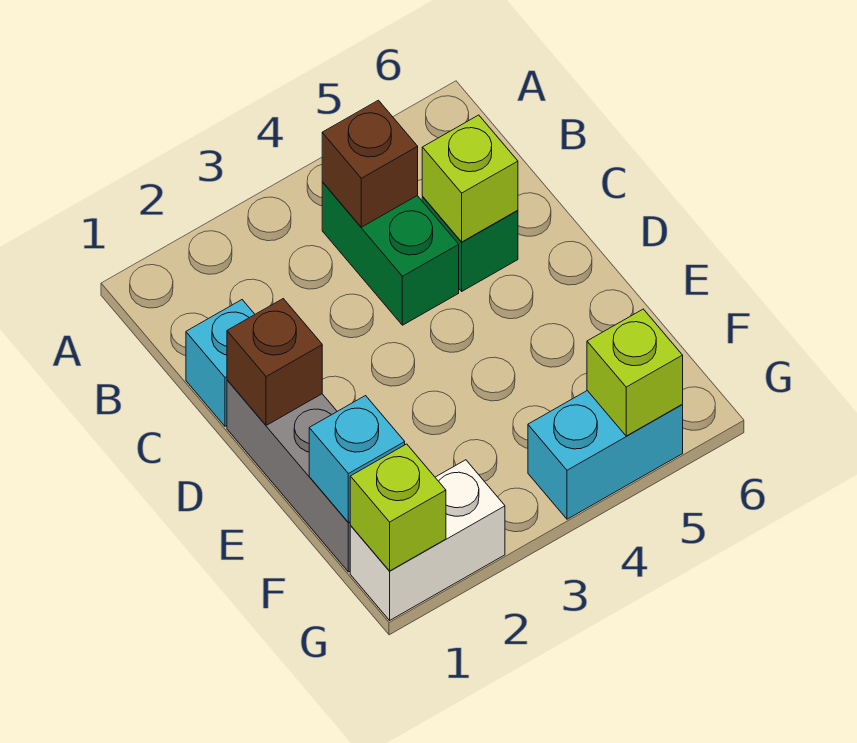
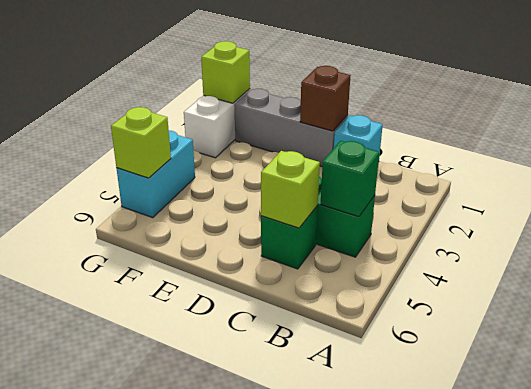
brown brick B4 level 2 -> green brick B4 level 2
cyan brick F1 level 2 -> none

